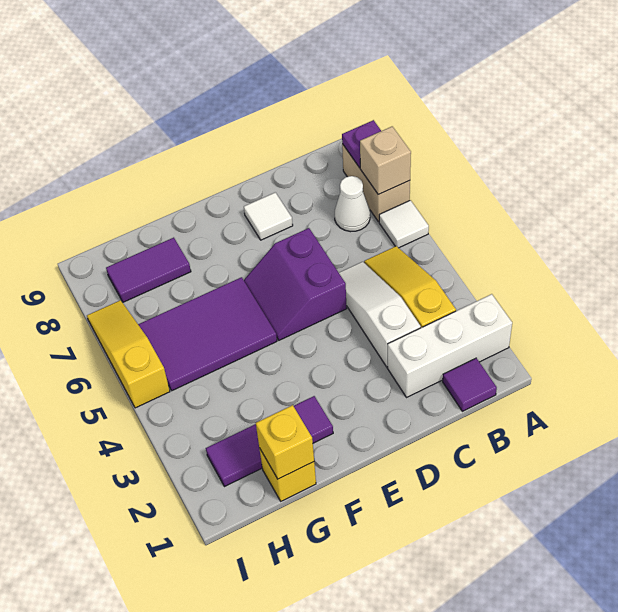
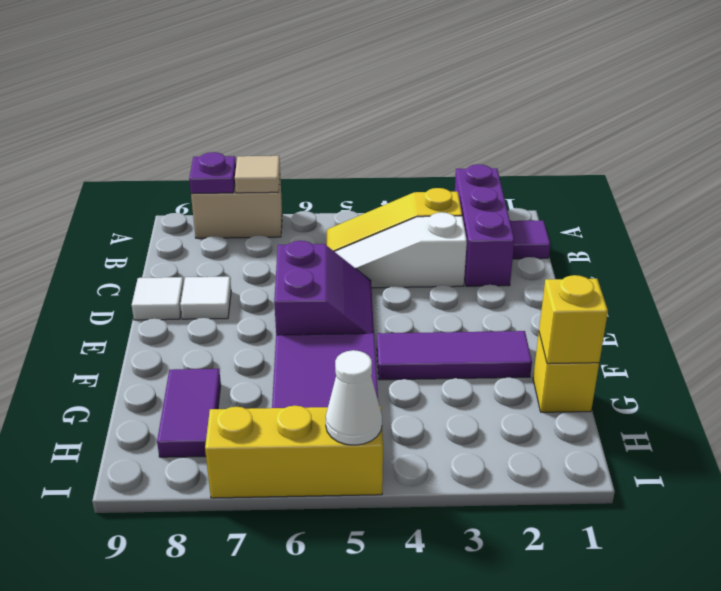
white brick A2:C2 level 1 -> purple brick A2:C2 level 1
white tile A6 level 1 -> white tile D9 level 1
tan brick A7 level 2 -> tan tile A7 level 2
white cone B7 level 1 -> white cone I5 level 2
purple slope D5:E6 level 1 top D -> purple slope D5:E6 level 1 top 6
purple tile F2:H2 level 1 -> purple tile F2:F4 level 1
yellow slope I5:I7 level 1 top 5 -> yellow brick I5:I7 level 1

